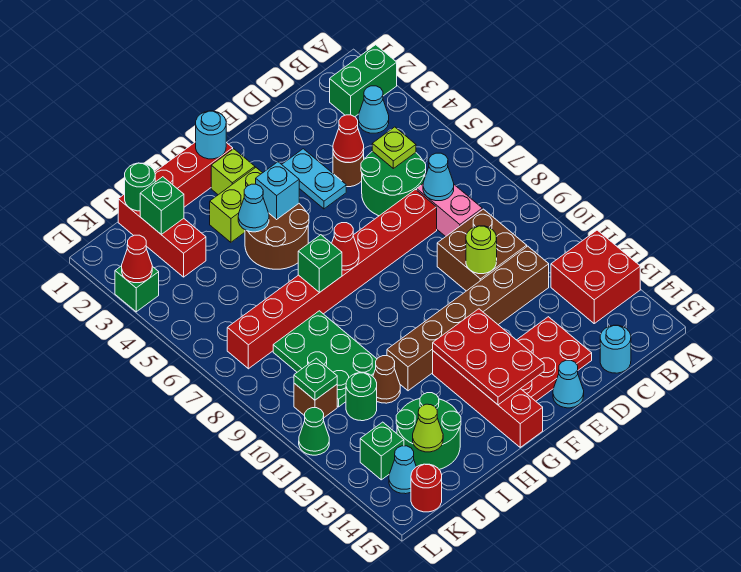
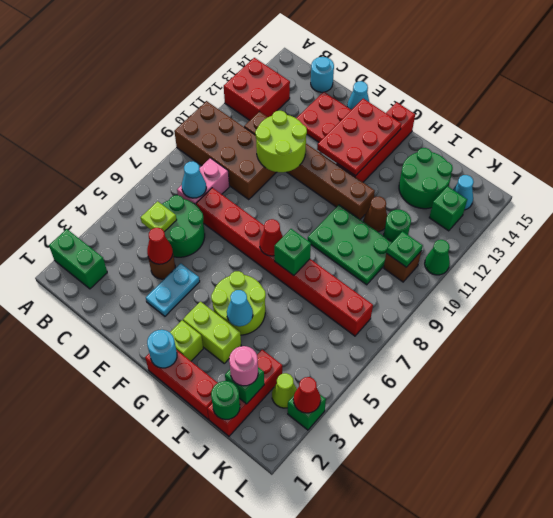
cyan cone B3 level 1 -> none
brown brick C9:D10 level 1 -> brown brick A9:D10 level 1
lime round brick D10 level 2 -> lime round brick D10:E11 level 2
brown round brick G4:H5 level 1 -> lime round brick G4:H5 level 1
cyan brick G4 level 2 -> none
green plate I8:J10 level 1 -> green plate H9:J10 level 1
none -> pink round brick J2 level 3
lime cone J14 level 2 -> lime cone K3 level 1
red round brick K15 level 1 -> none

